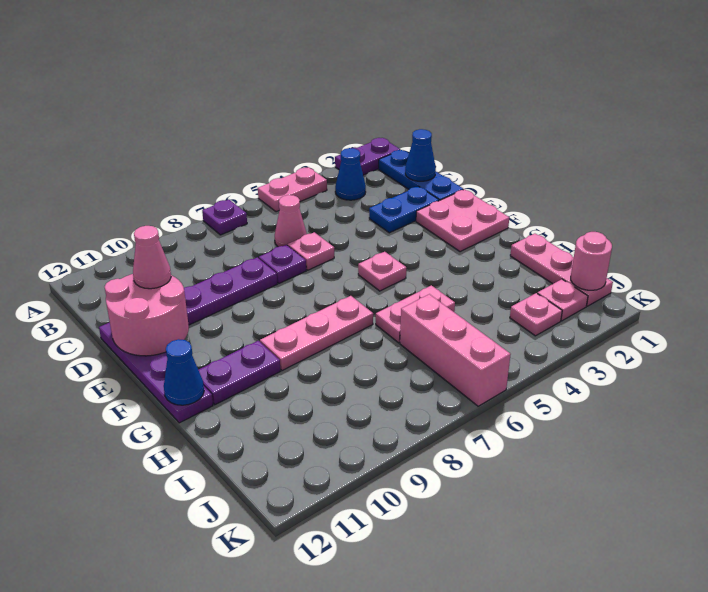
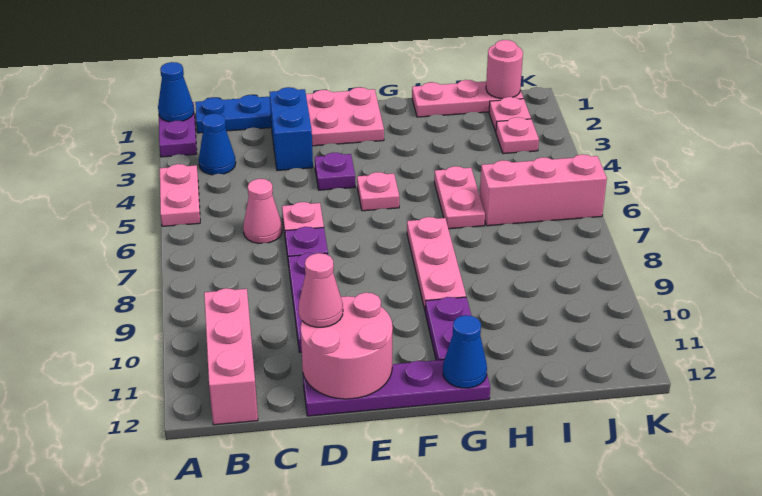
purple plate A7 level 1 -> purple plate E4 level 1
none -> pink brick B10:B12 level 1
blue cone C1 level 2 -> blue cone A1 level 2
blue plate D2:D3 level 1 -> blue brick D2:D3 level 1

